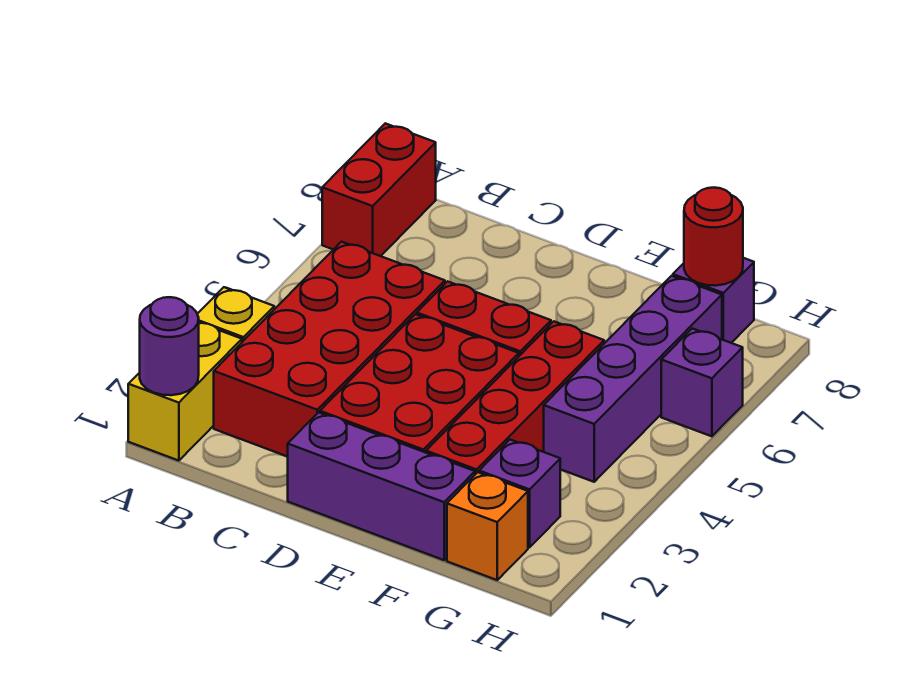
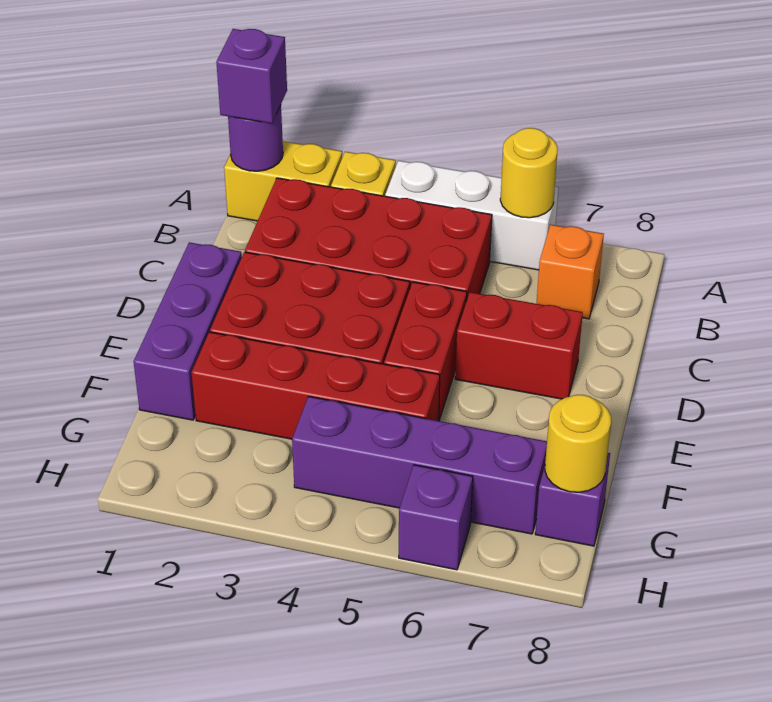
none -> white brick A4:A6 level 1
none -> yellow round brick A6 level 2
red brick A7:A8 level 1 -> red brick D6:D7 level 1
orange brick G1 level 1 -> orange brick B7 level 1
purple brick G2 level 1 -> purple brick A1 level 3
red round brick G8 level 2 -> yellow round brick G8 level 2

